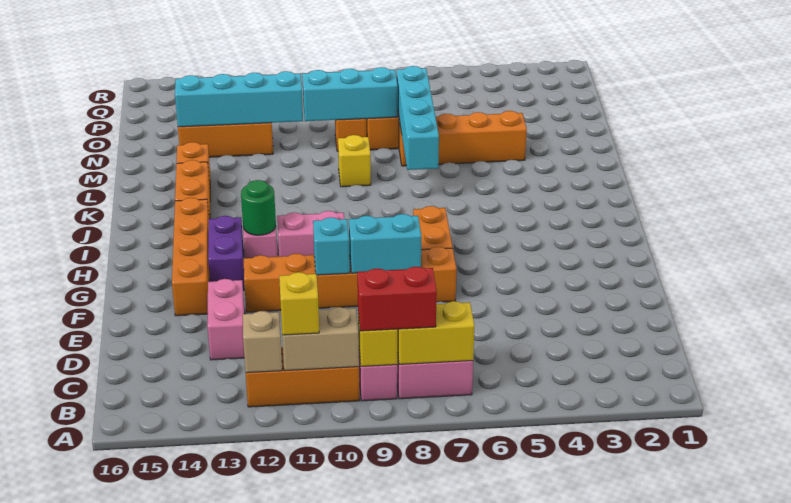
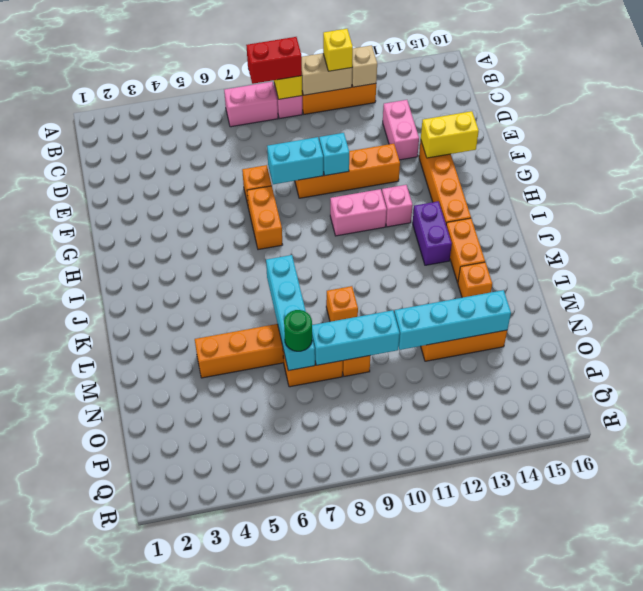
yellow brick B7:B8 level 2 -> yellow brick F14:F15 level 2
purple brick G13:H13 level 1 -> purple brick I13:J13 level 1
green round brick H12 level 2 -> green round brick N7 level 3
yellow brick L9 level 1 -> orange brick L9 level 1

